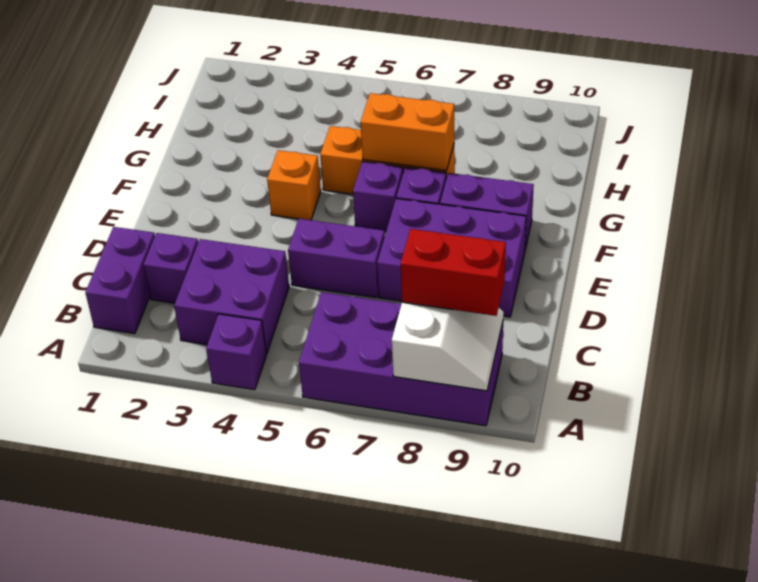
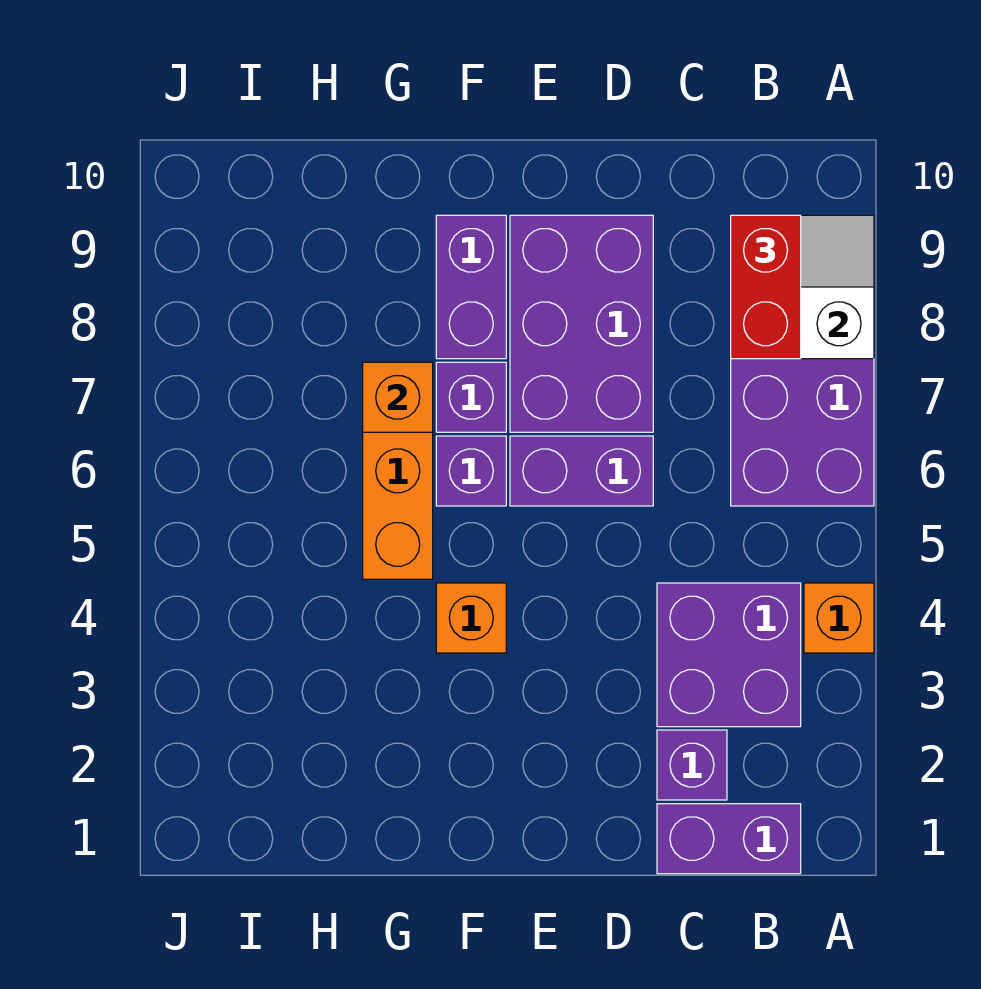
purple brick A4 level 1 -> orange brick A4 level 1
purple brick D5:D6 level 1 -> purple brick D6:E6 level 1
orange brick G6:G7 level 2 -> orange brick G7 level 2

